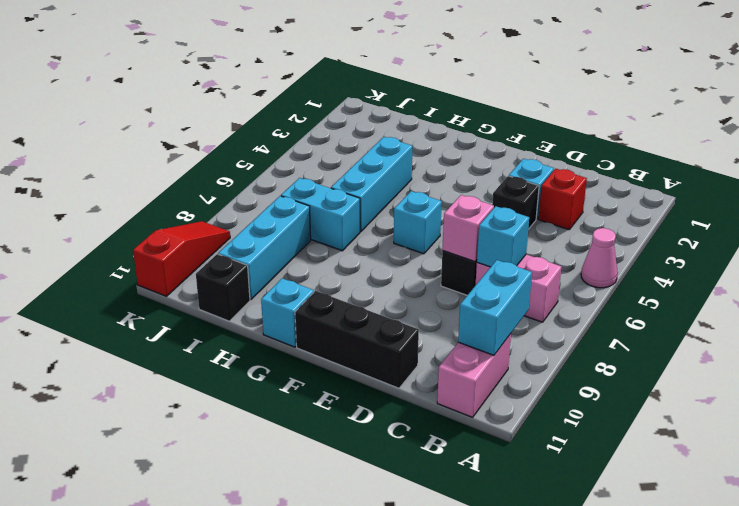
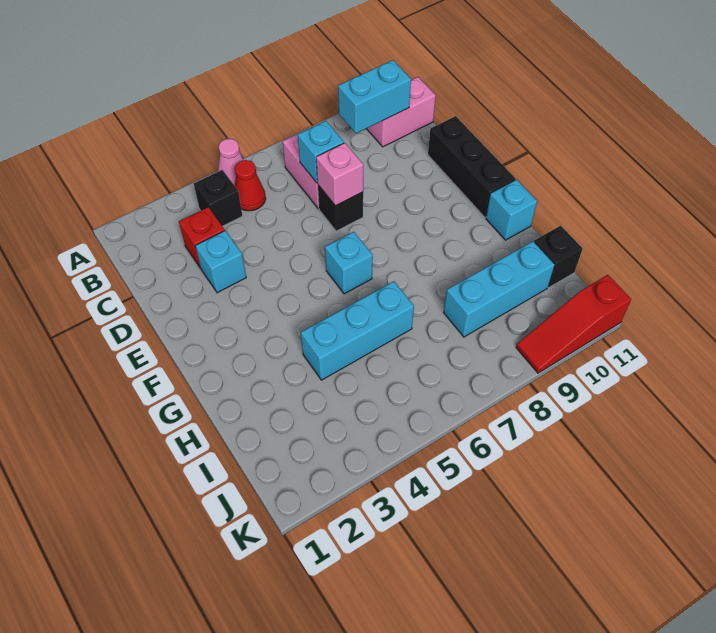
none -> red cone B5 level 1
black brick D4 level 1 -> black brick B4 level 1
cyan brick H7:I7 level 1 -> none

